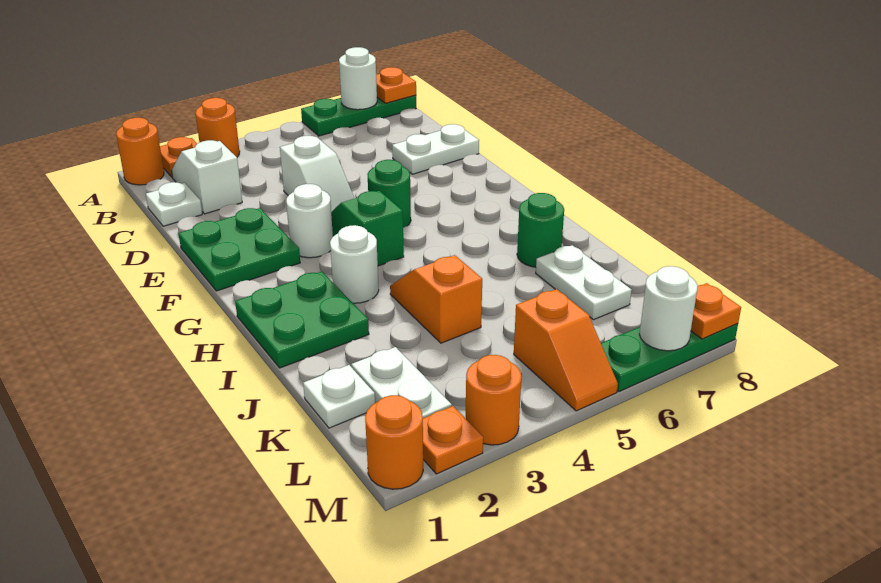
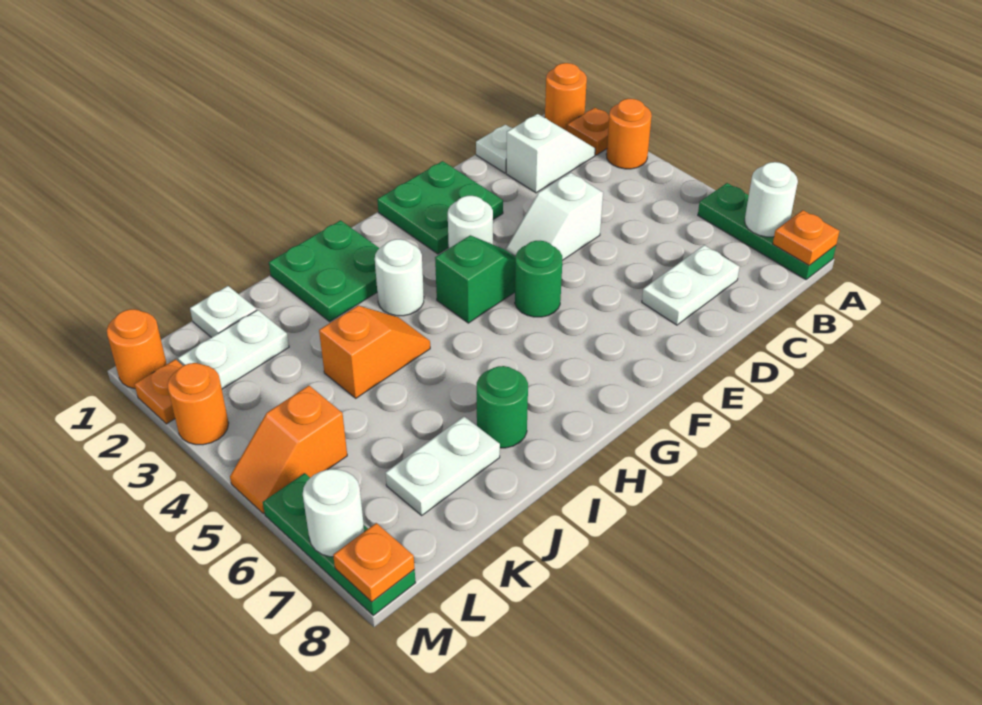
white plate D7:D8 level 1 -> white plate C7:D7 level 1

